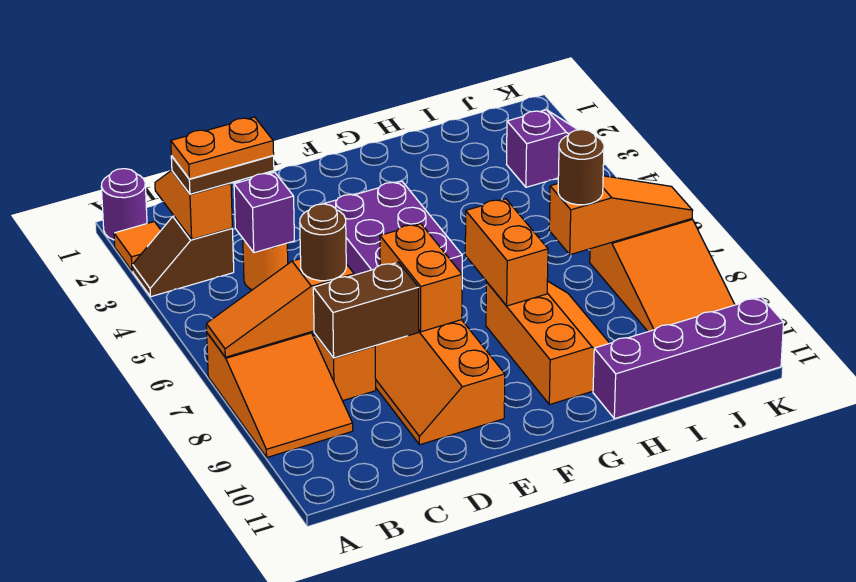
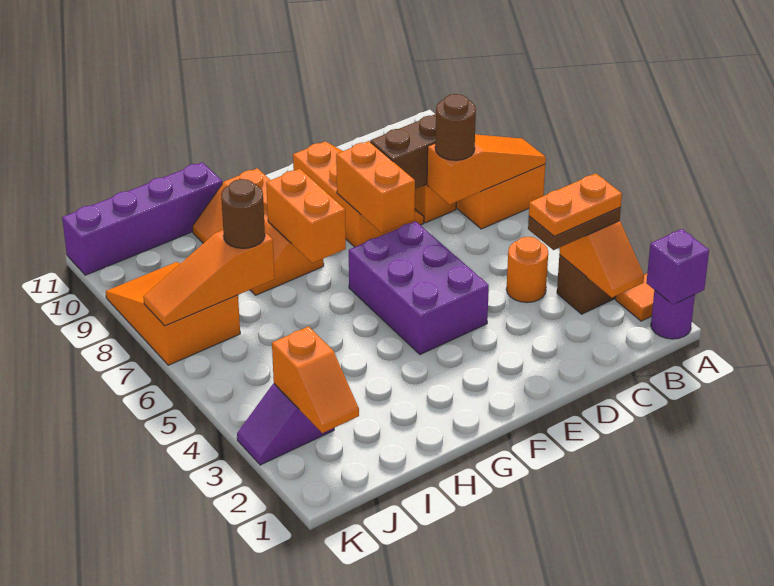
purple brick C4 level 2 -> purple brick A1 level 2
none -> orange slope J2:J3 level 2 top 3

